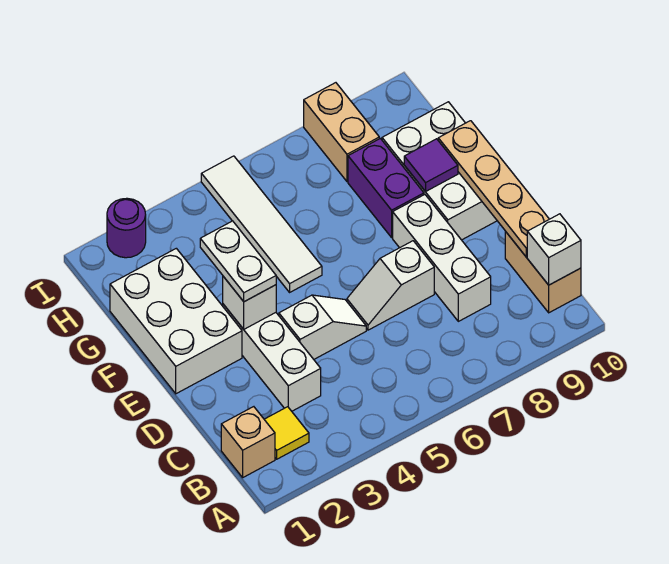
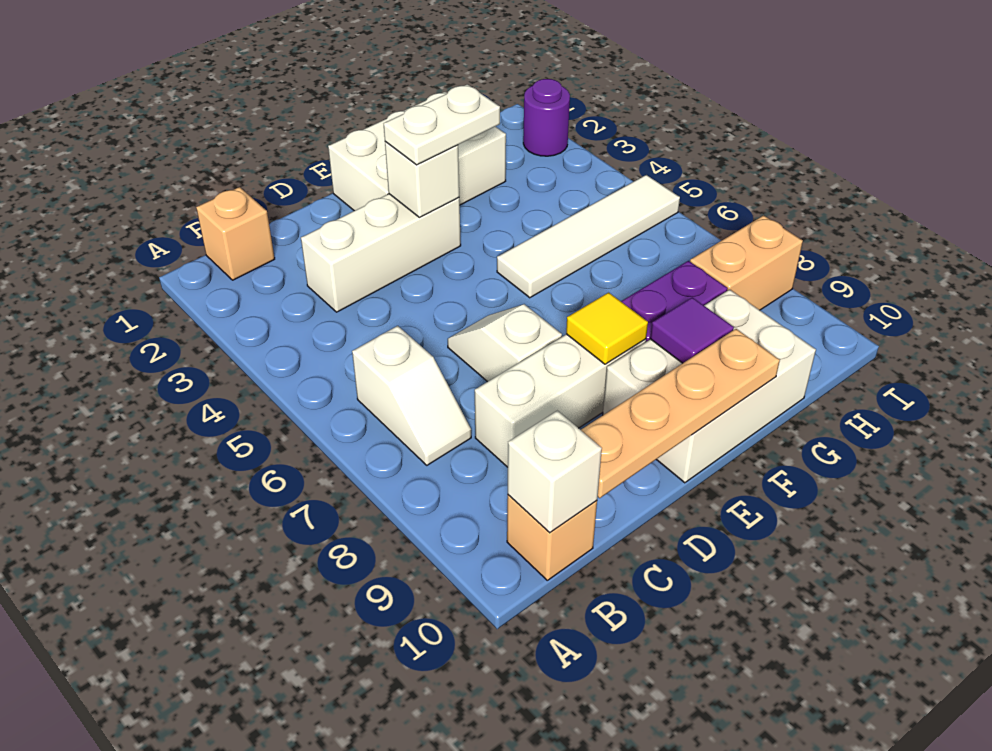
yellow tile B2 level 1 -> yellow tile E8 level 2
tan brick B10:C10 level 1 -> tan brick B10 level 1
white slope D4:D5 level 1 top 4 -> white slope B6:B7 level 1 top 6

